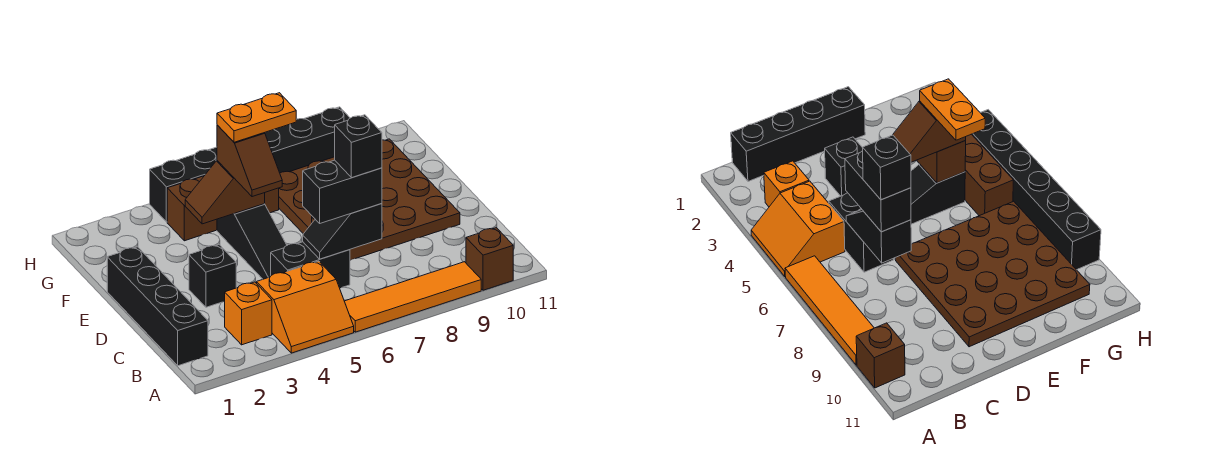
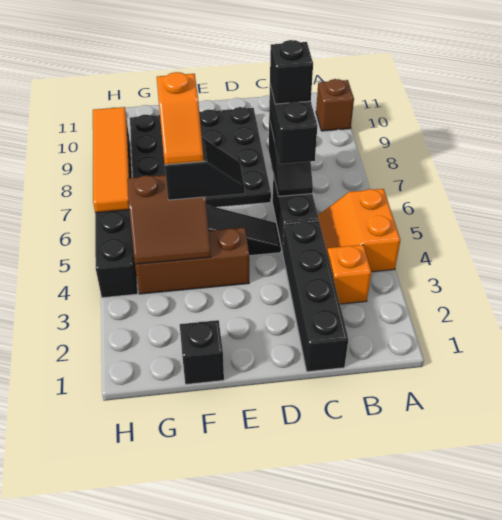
orange slope A4:B5 level 1 top B -> orange slope A4:B5 level 1 top A
orange tile A6:A9 level 1 -> orange tile H6:H9 level 2
black brick B1:E1 level 1 -> black brick C1:C4 level 1
black brick D3 level 1 -> black brick F1 level 1
brown plate D7:G10 level 1 -> black plate D7:G10 level 1
brown slope E5:F5 level 3 top F -> black slope E5:F5 level 3 top F
brown slope F4:F5 level 2 top 5 -> brown slope F4:G5 level 2 top 5
orange plate F5:F6 level 4 -> orange slope F5:F6 level 4 top 6
brown brick G4:G6 level 1 -> brown brick E4:G4 level 1

